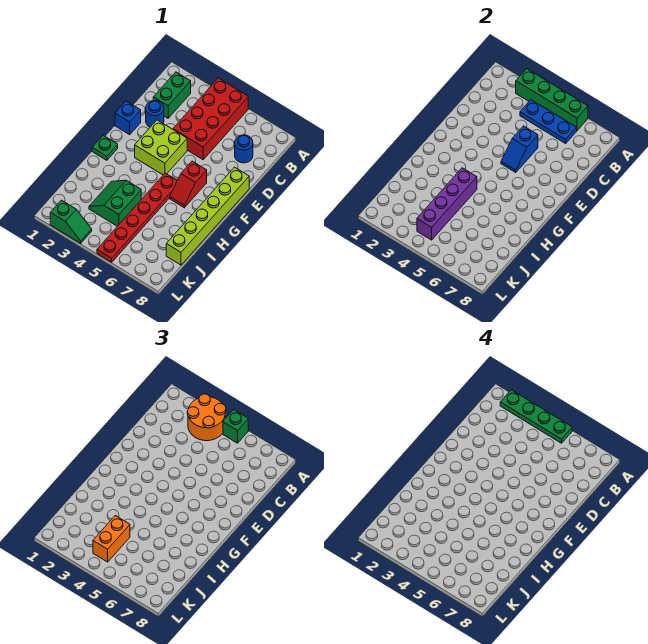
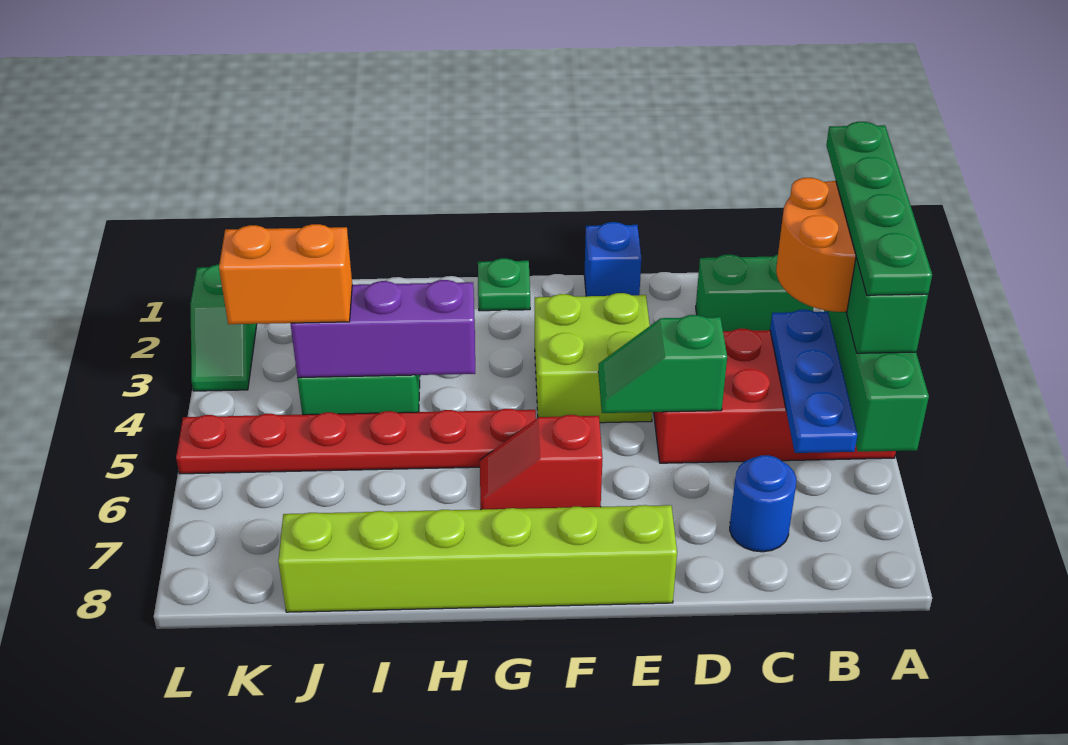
blue round brick D2 level 1 -> none
blue slope D5:E5 level 2 top D -> green slope D5:E5 level 2 top D
purple brick H4:K4 level 2 -> purple brick H4:J4 level 2

